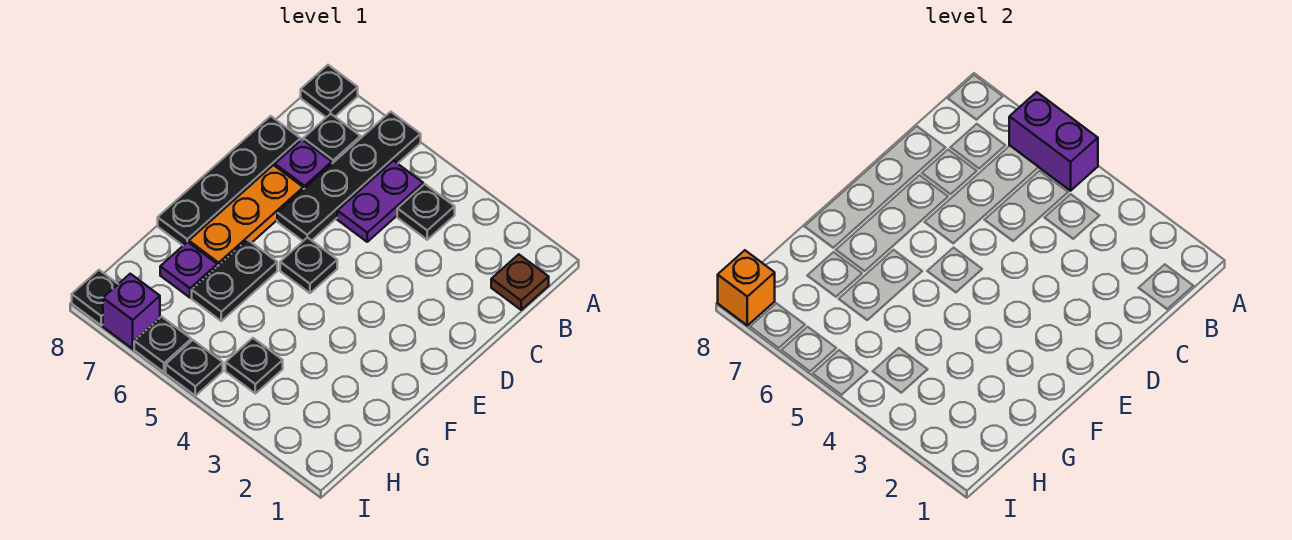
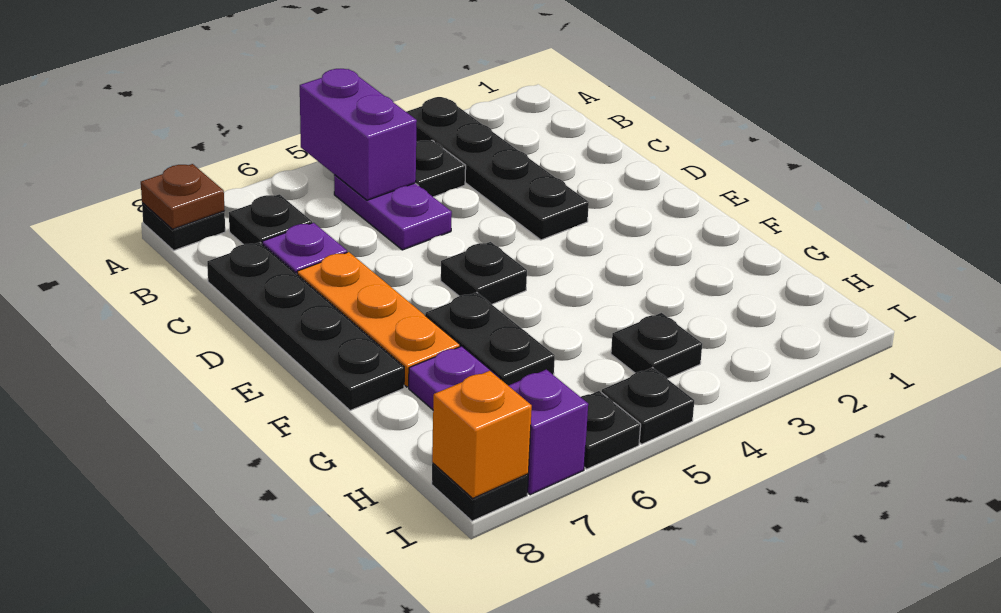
purple brick A5:A6 level 2 -> purple brick A5:B5 level 2
black plate A6:D6 level 1 -> black plate A3:D3 level 1
brown plate B1 level 1 -> brown plate A8 level 2

